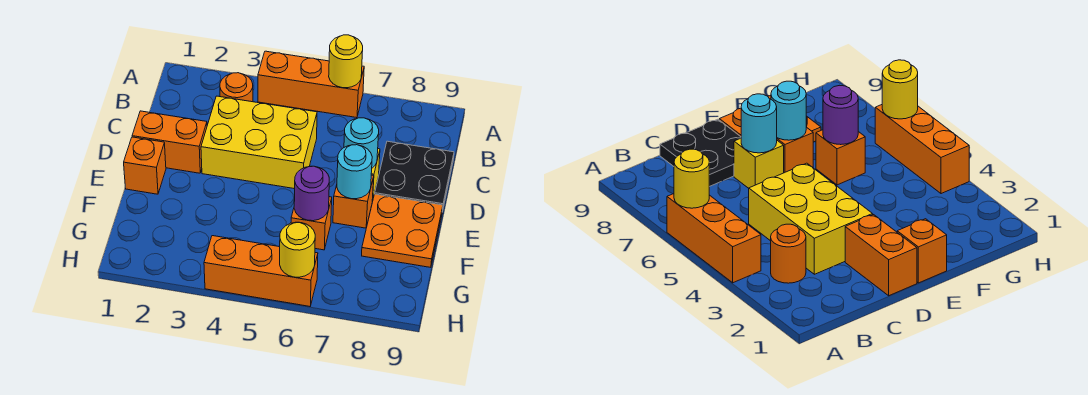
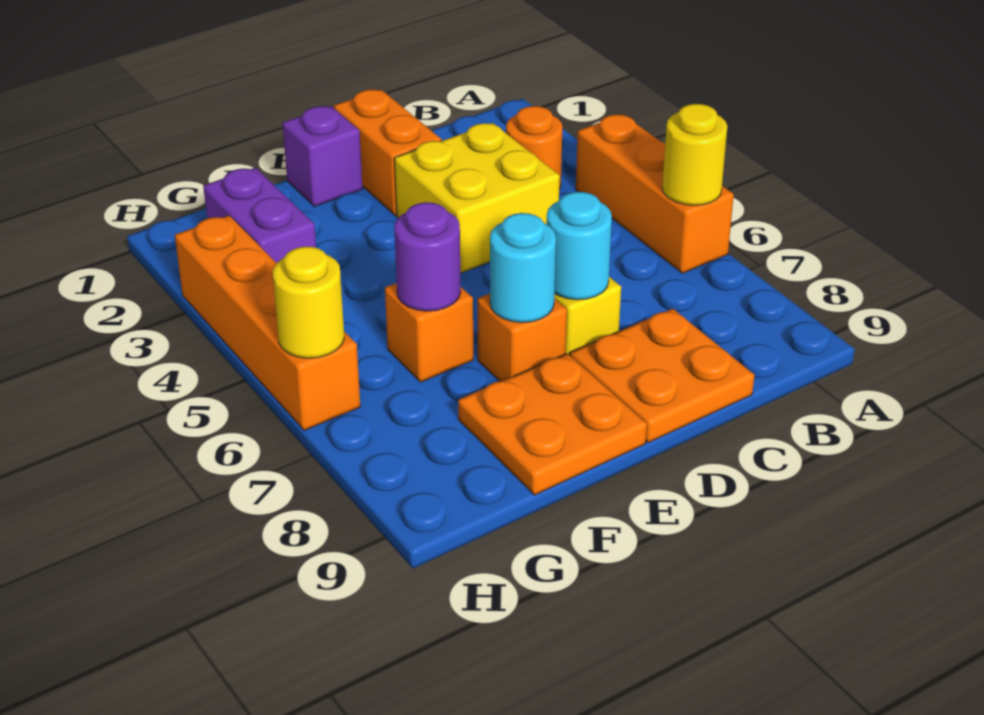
yellow brick C3:D5 level 1 -> yellow brick C3:D4 level 1
black plate C8:D9 level 1 -> orange plate C8:D9 level 1
orange brick E1 level 1 -> purple brick E1 level 1
none -> purple brick G2:G3 level 1
orange brick H4:H6 level 1 -> orange brick H3:H6 level 1

